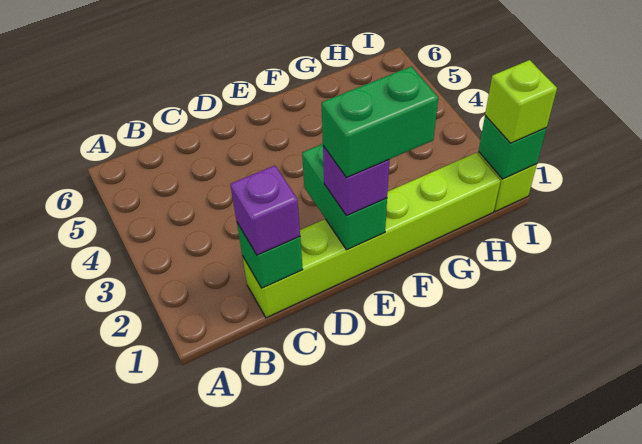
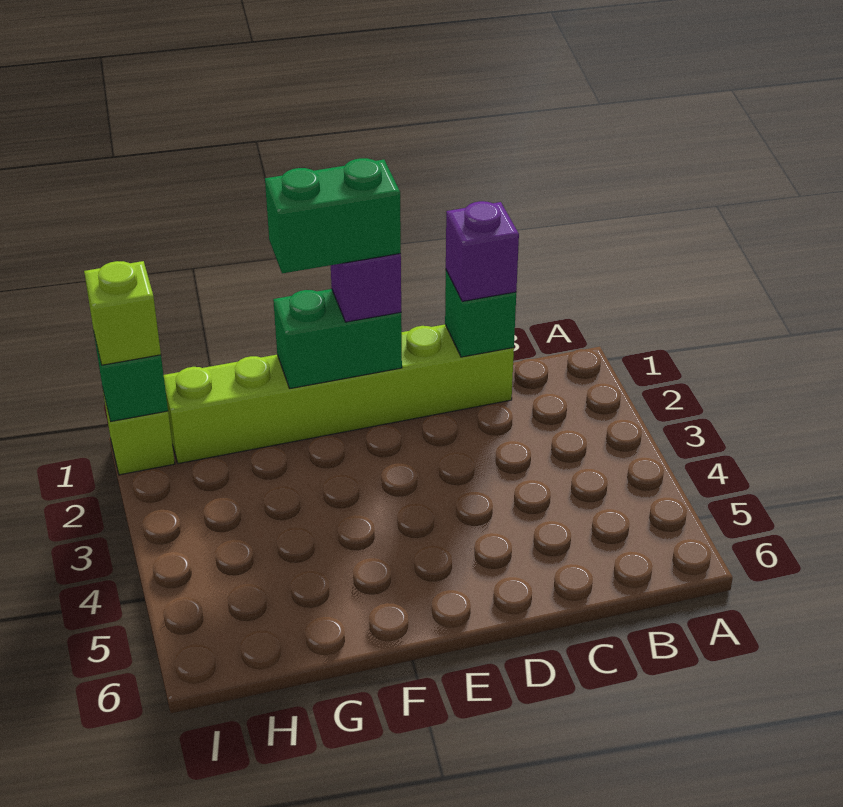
green brick E1:E2 level 2 -> green brick E1:F1 level 2

